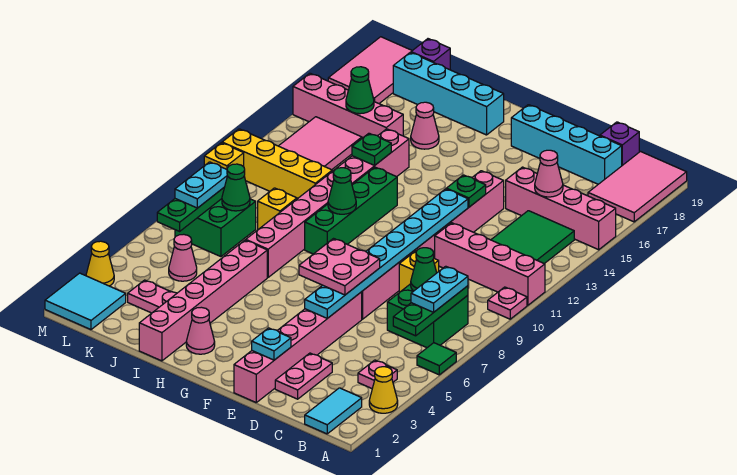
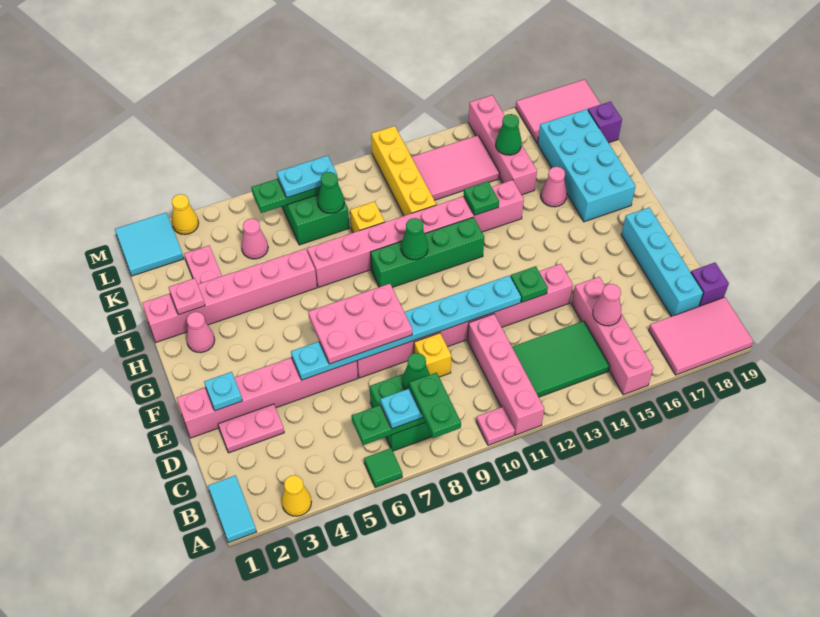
none -> green plate A8:B8 level 4
cyan tile B1:B2 level 1 -> cyan tile A1:B1 level 1
pink plate B4 level 1 -> pink plate I2 level 2
pink plate E6:F7 level 3 -> pink plate E6:F8 level 3
cyan brick H18:K18 level 1 -> cyan brick H17:K18 level 1
yellow brick M10 level 1 -> none

